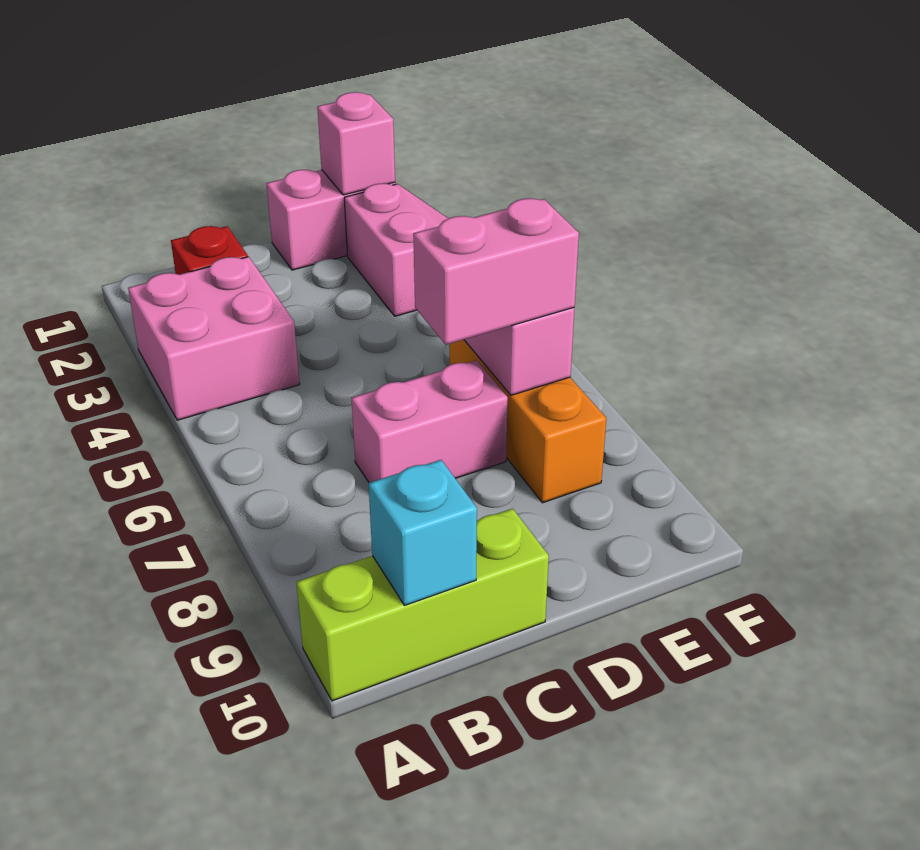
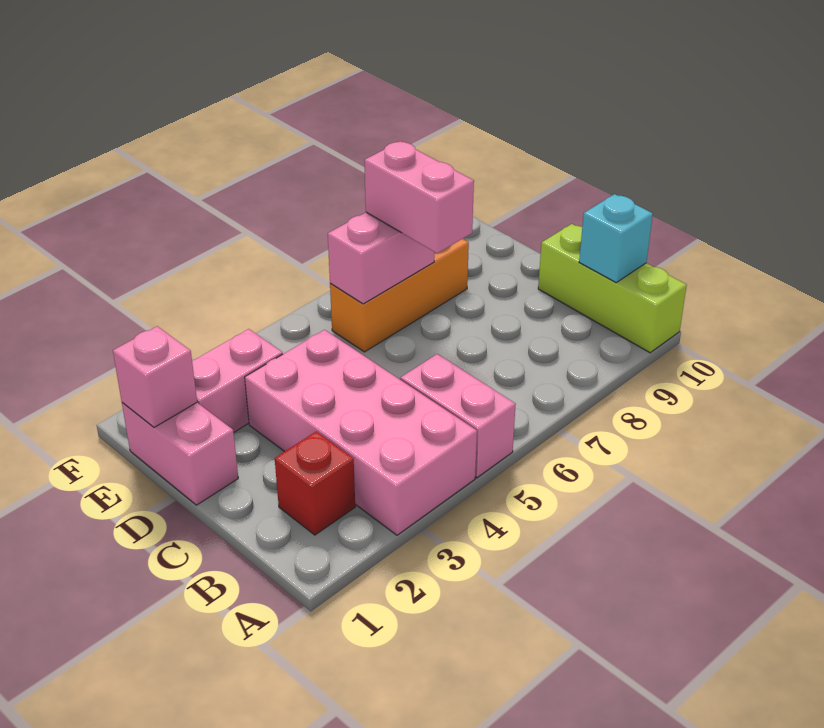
pink brick A3:B4 level 1 -> pink brick A3:D4 level 1
pink brick C7:D7 level 1 -> pink brick A5:B5 level 1

